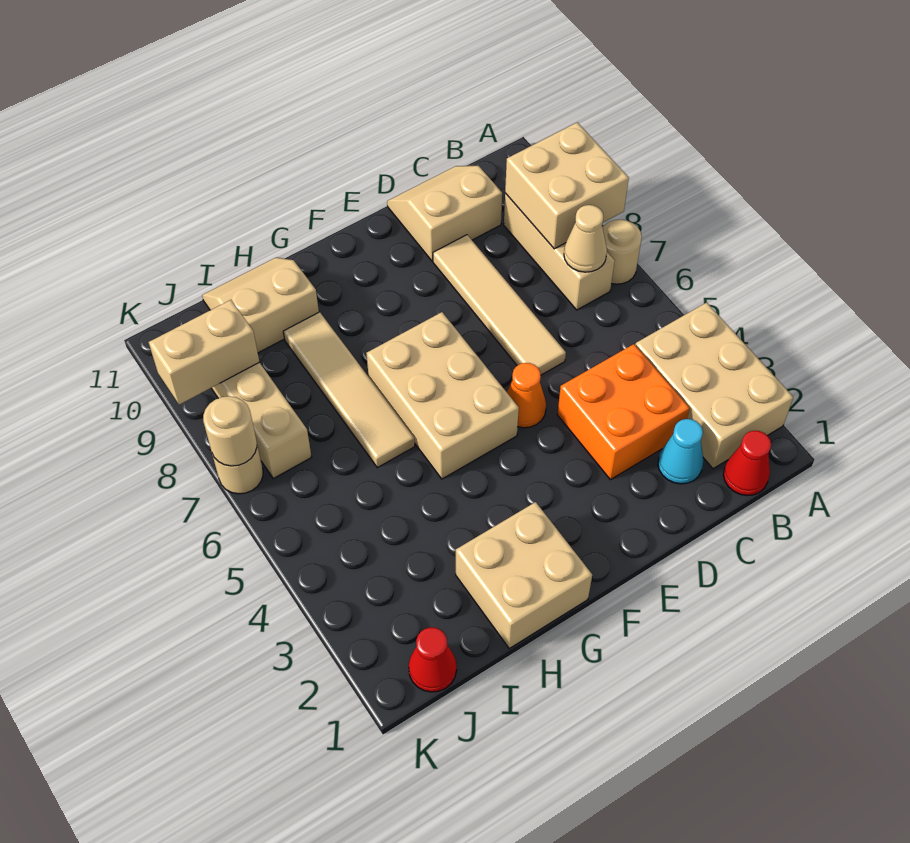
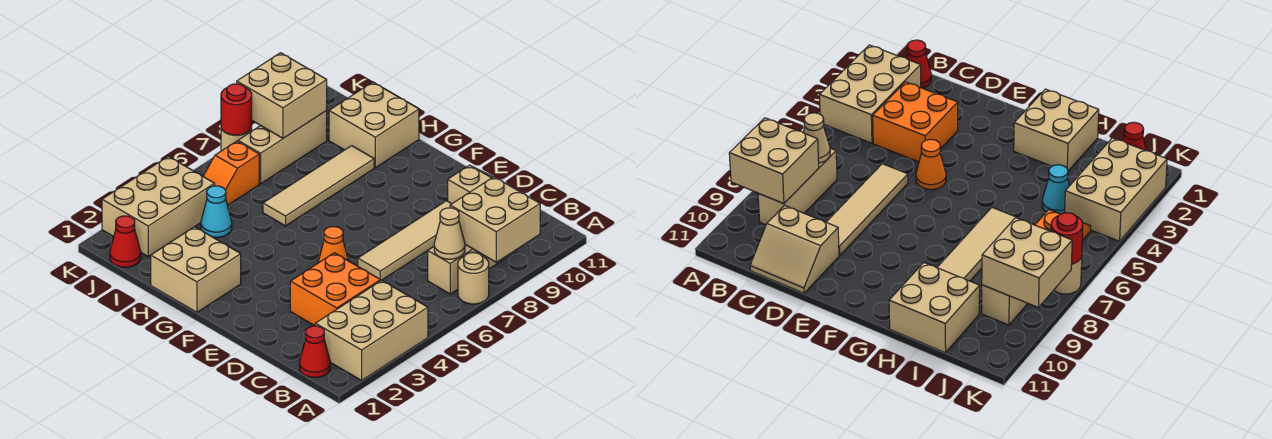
cyan cone C2 level 1 -> cyan cone I4 level 1
tan brick F5:G7 level 1 -> tan brick J2:K4 level 1
tan slope H10:I11 level 1 top 10 -> tan brick H10:I11 level 1
none -> orange slope J5:J6 level 1 top 6
tan brick J9:K9 level 2 -> tan brick J8:K9 level 2
tan round brick K7 level 2 -> red round brick K7 level 2

